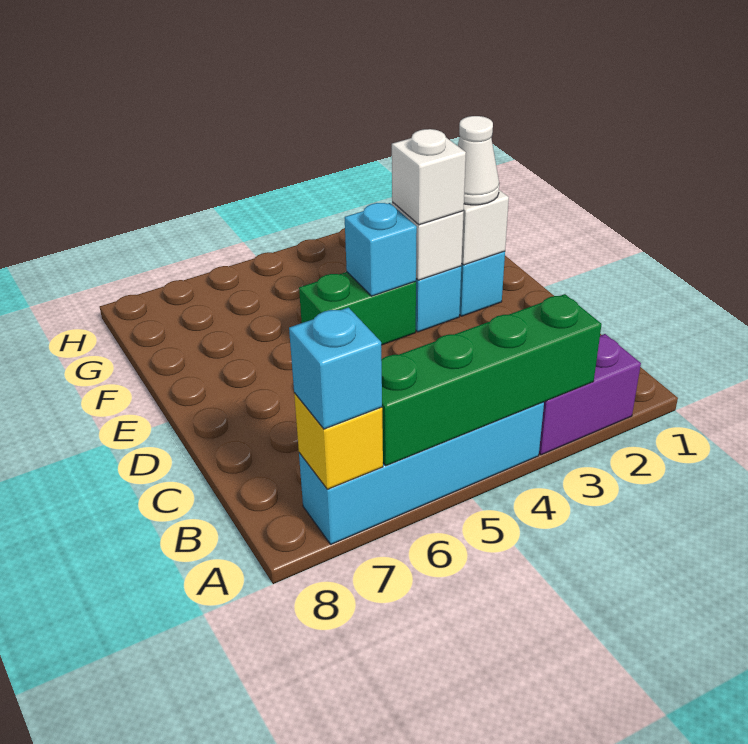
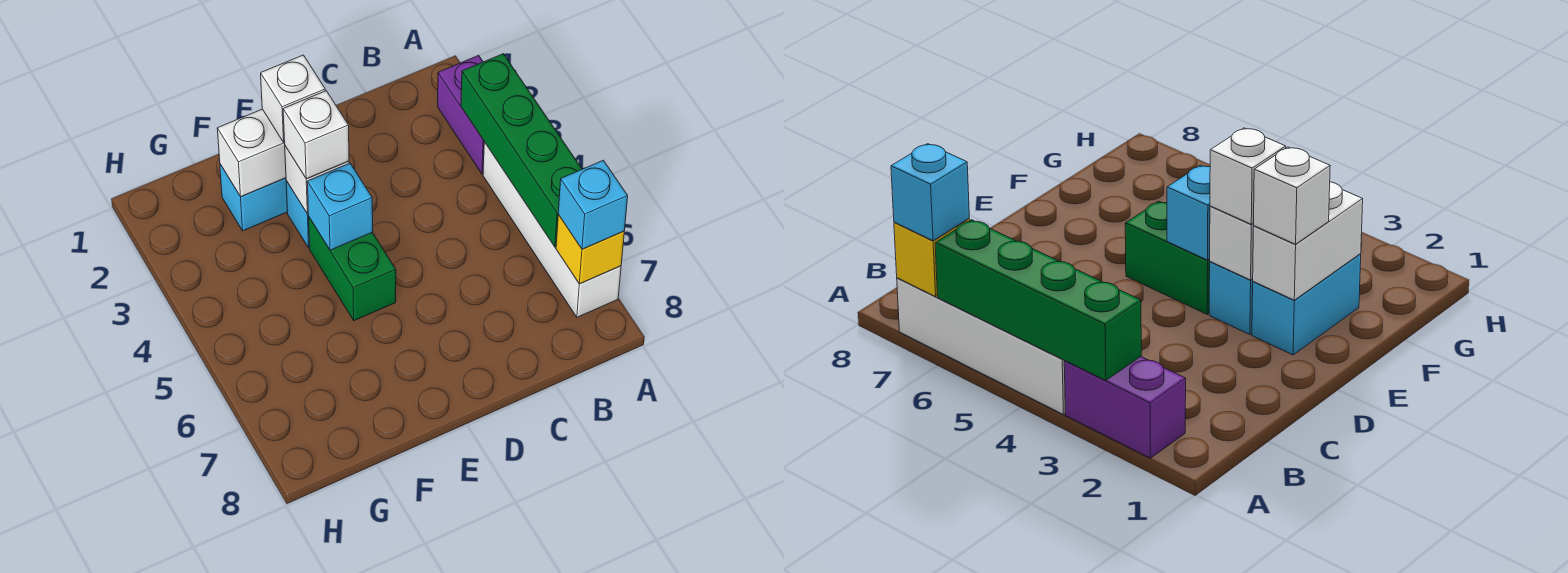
cyan brick A4:A7 level 1 -> white brick A4:A7 level 1
white cone E2 level 3 -> white brick E2 level 3

